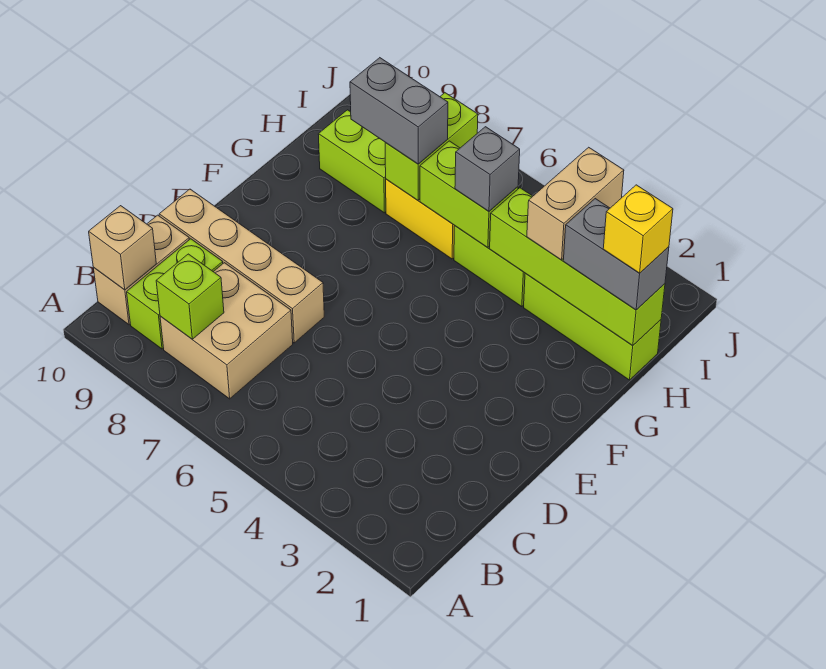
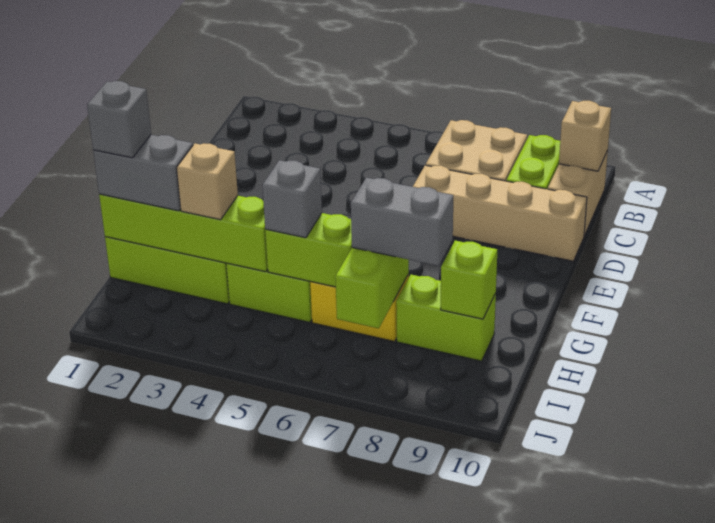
lime brick B8 level 2 -> lime brick H9 level 2
yellow brick H1 level 4 -> grey brick H1 level 4
tan brick H3:I3 level 3 -> tan brick H3 level 3

